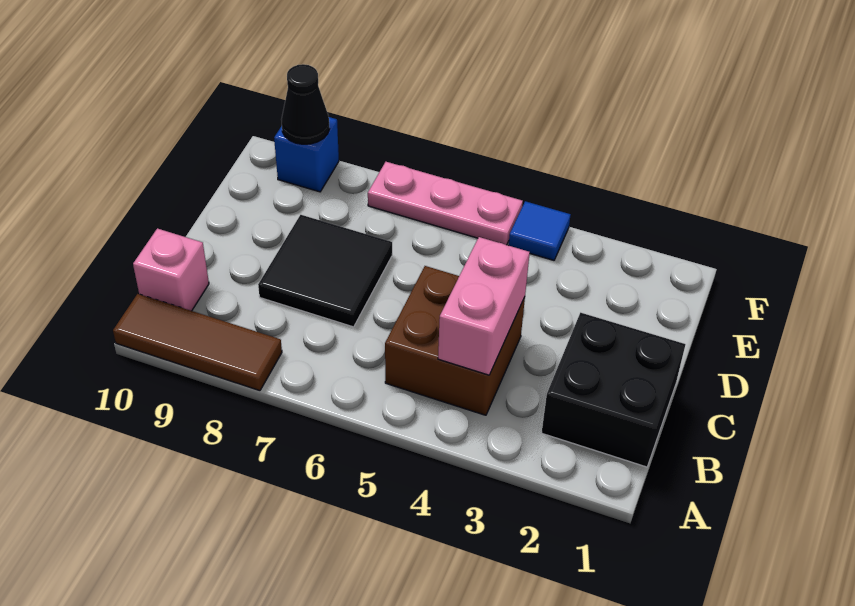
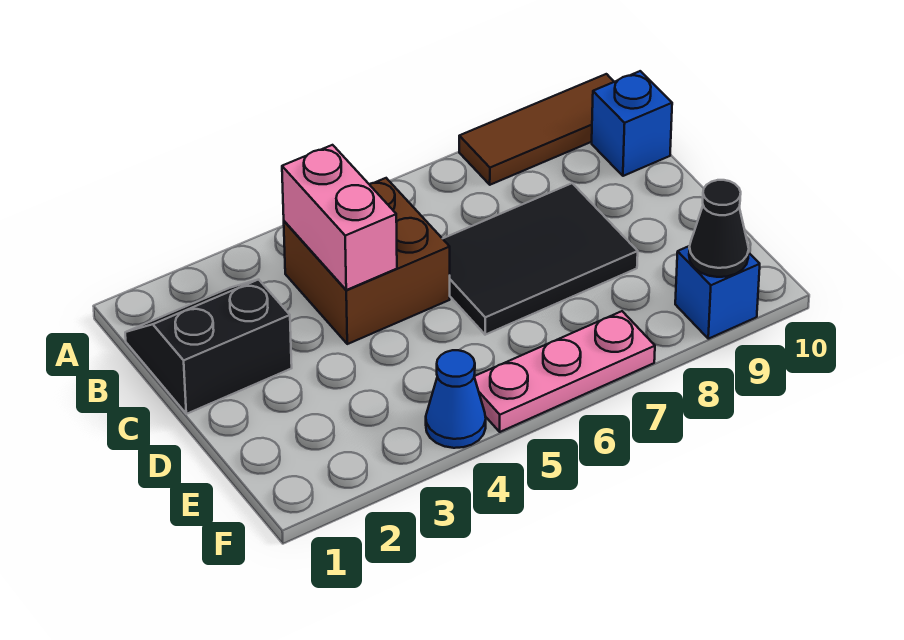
black brick B1:C2 level 1 -> black slope B1:C2 level 1 top C
pink brick B10 level 1 -> blue brick B10 level 1
black tile C7:D8 level 1 -> black tile C6:D8 level 1
blue tile F4 level 1 -> blue cone F4 level 1

